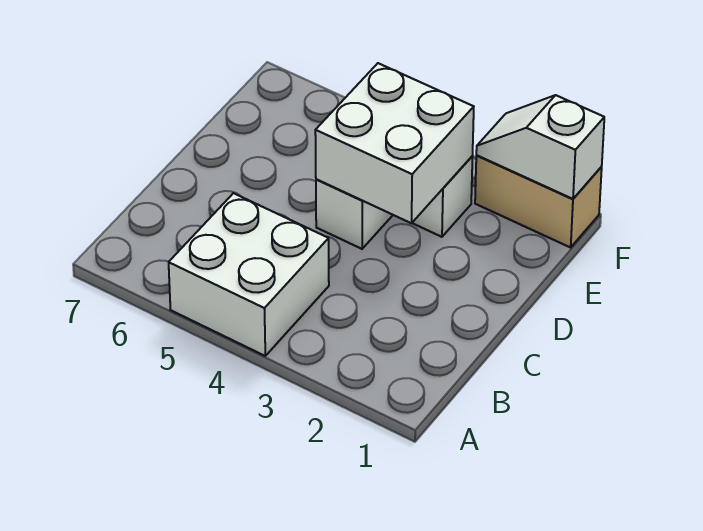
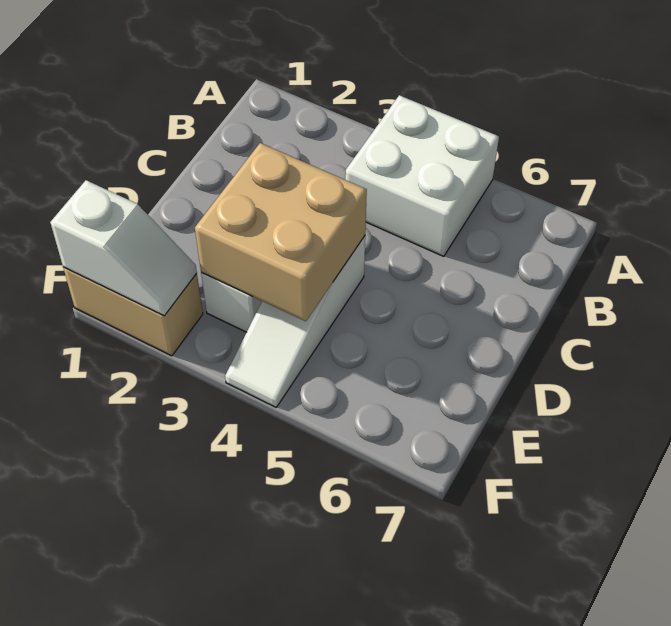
white brick D3:E4 level 2 -> tan brick D3:E4 level 2

